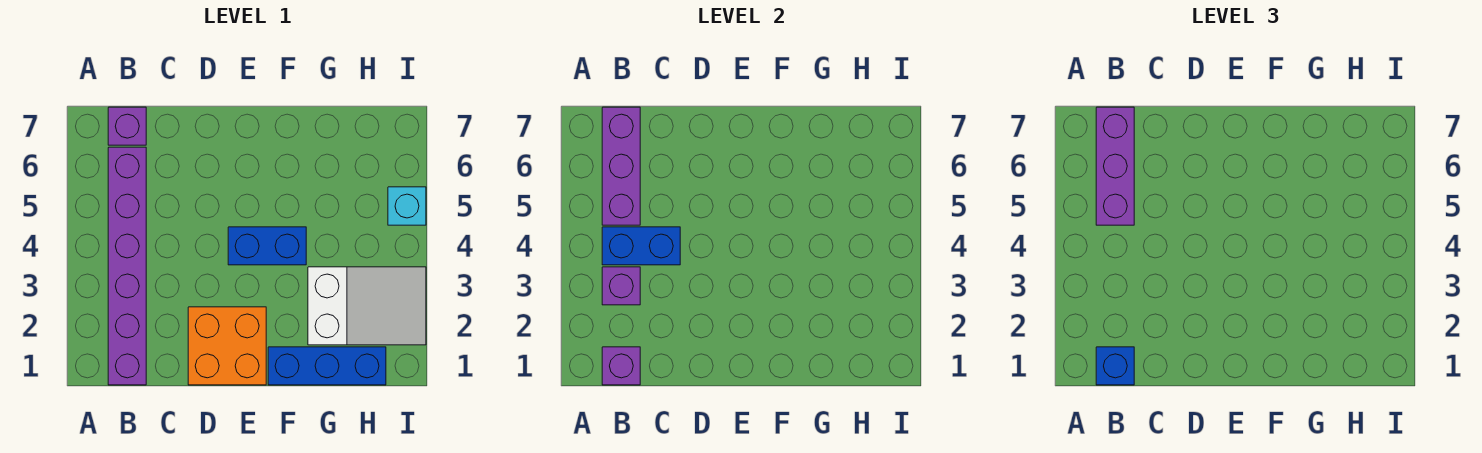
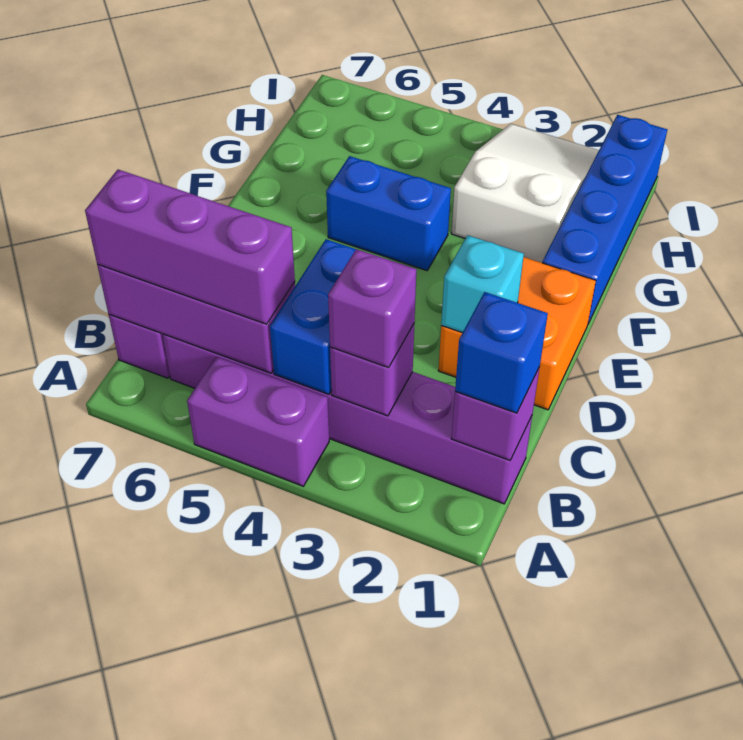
none -> purple brick A4:A5 level 1
none -> purple brick B3 level 3
blue brick E4:F4 level 1 -> blue brick F4:F5 level 1
blue brick F1:H1 level 1 -> blue brick F1:I1 level 1
cyan brick I5 level 1 -> cyan brick D2 level 2

